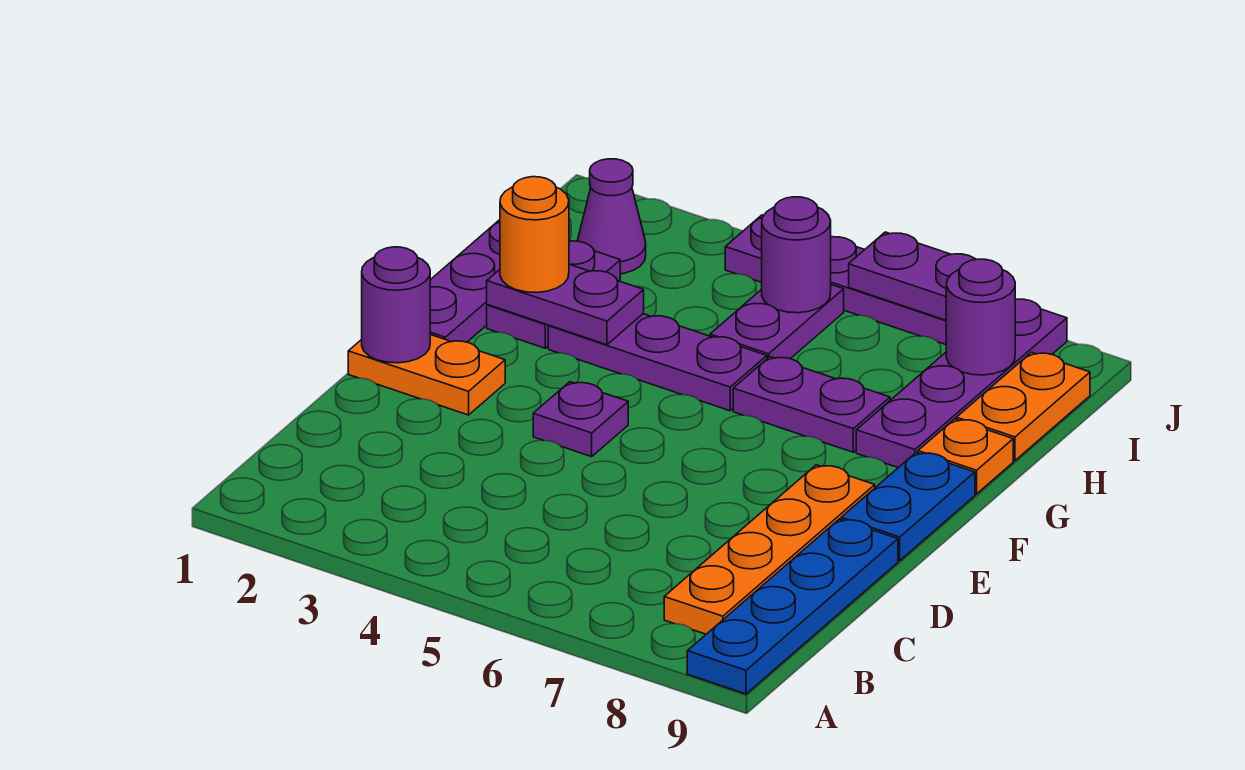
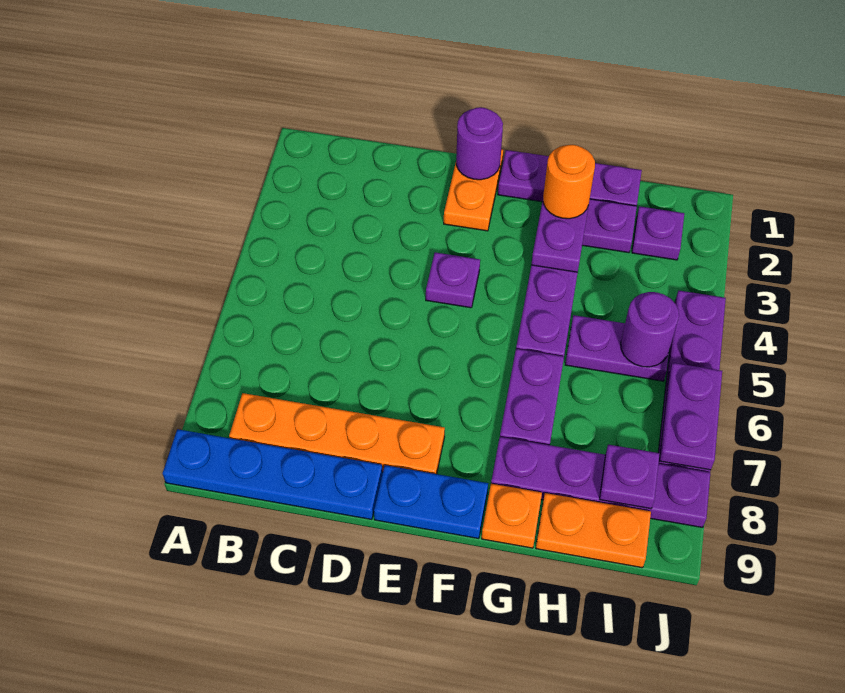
purple cone I2 level 1 -> purple plate I2 level 1
purple round brick I8 level 2 -> purple plate I8 level 2

